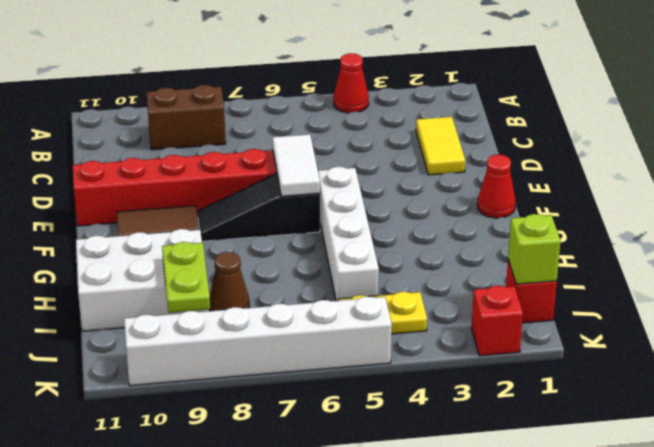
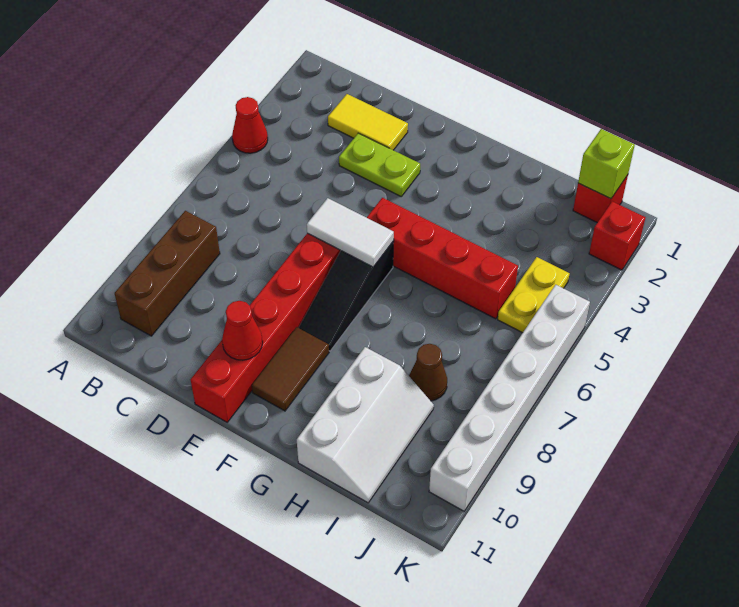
brown brick B8:B9 level 1 -> brown brick B8:B10 level 1
red cone F1 level 1 -> red cone E10 level 2
white brick F5:I5 level 1 -> red brick F5:I5 level 1
white brick H9:I11 level 1 -> white slope H9:I11 level 1 top H
lime plate I9:J9 level 2 -> lime plate D3:E3 level 1

